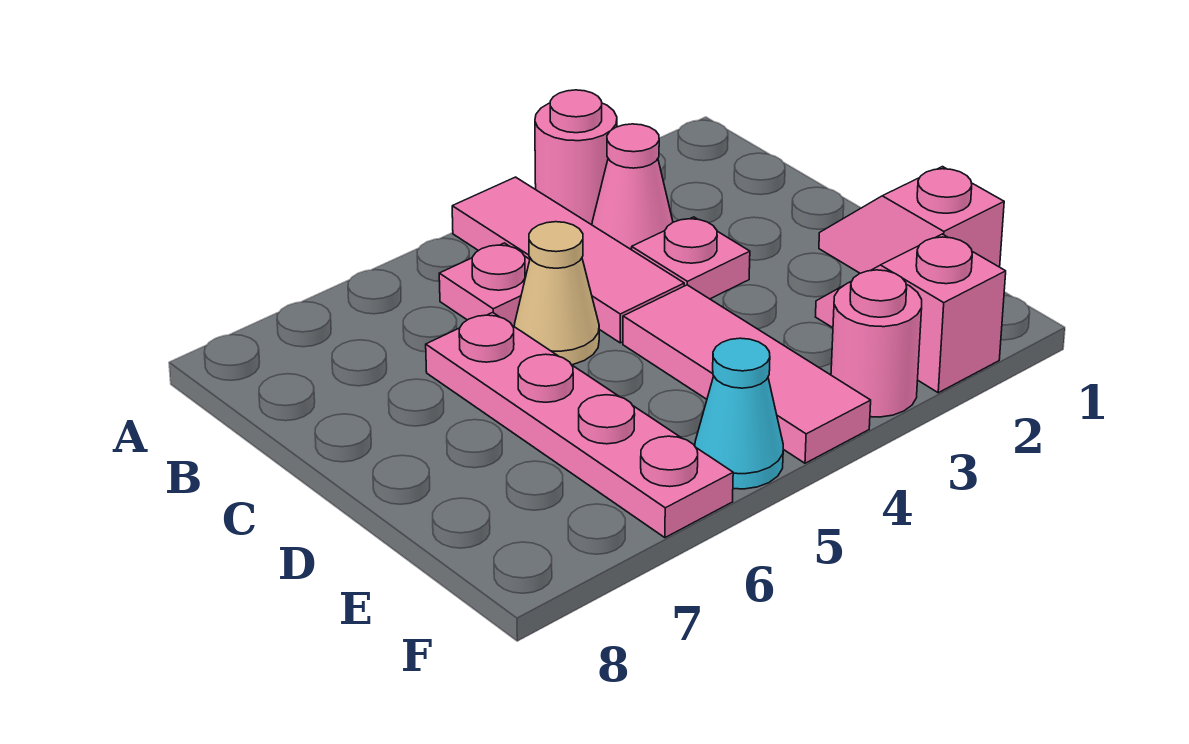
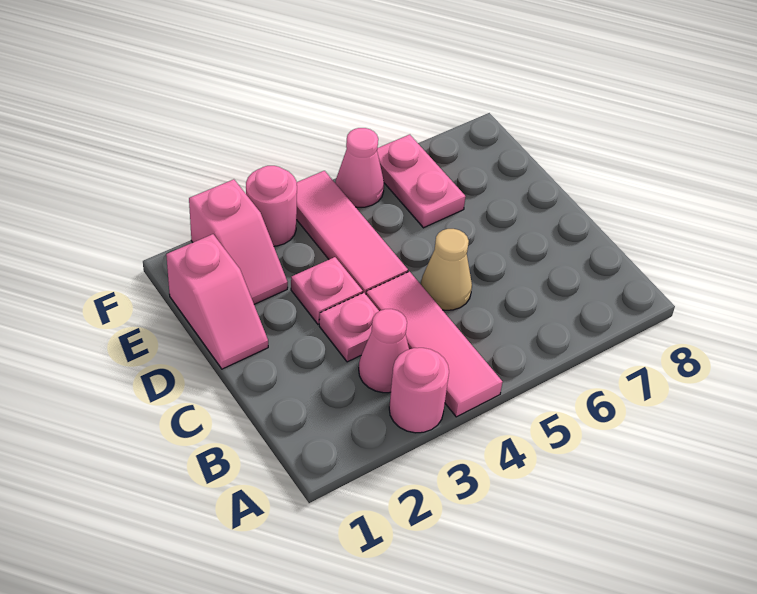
pink plate B5 level 1 -> pink plate D3 level 1
pink plate C6:F6 level 1 -> pink plate E6:F6 level 1
cyan cone F5 level 1 -> pink cone F5 level 1

